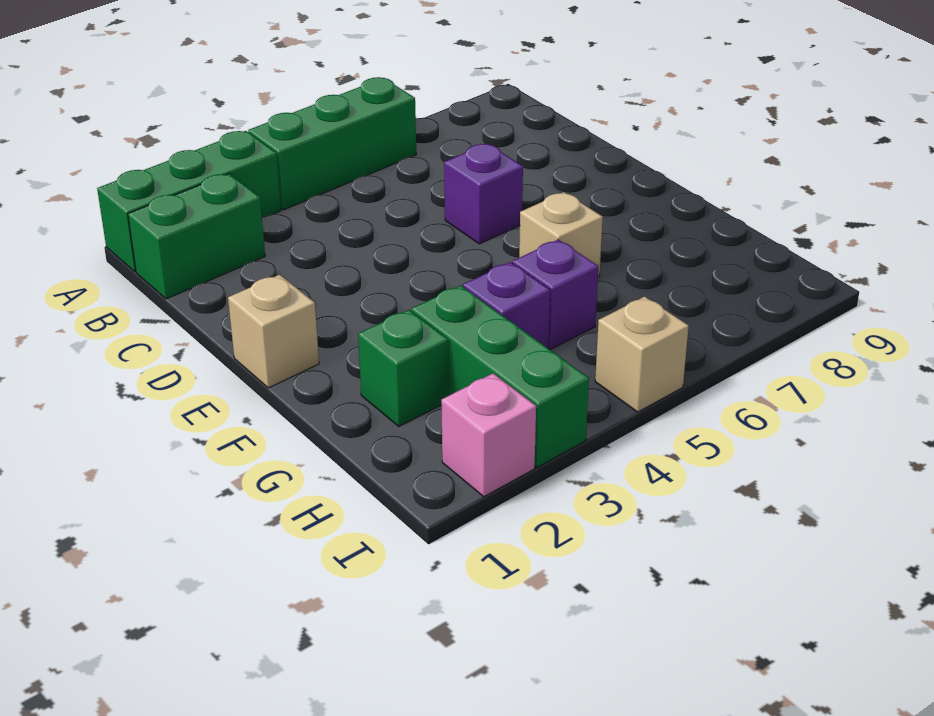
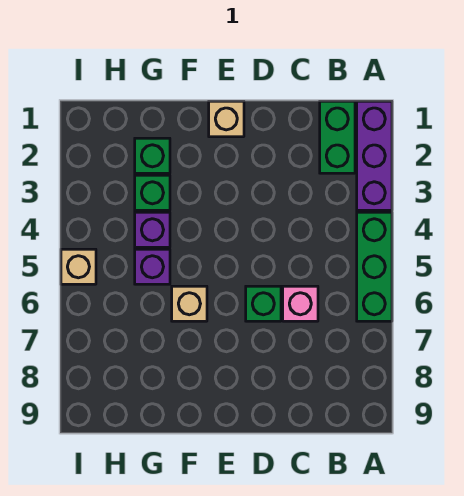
green brick A1:A3 level 1 -> purple brick A1:A3 level 1
purple brick D6 level 1 -> green brick D6 level 1
green brick G3:I3 level 1 -> green brick G3 level 1
pink brick I2 level 1 -> pink brick C6 level 1

